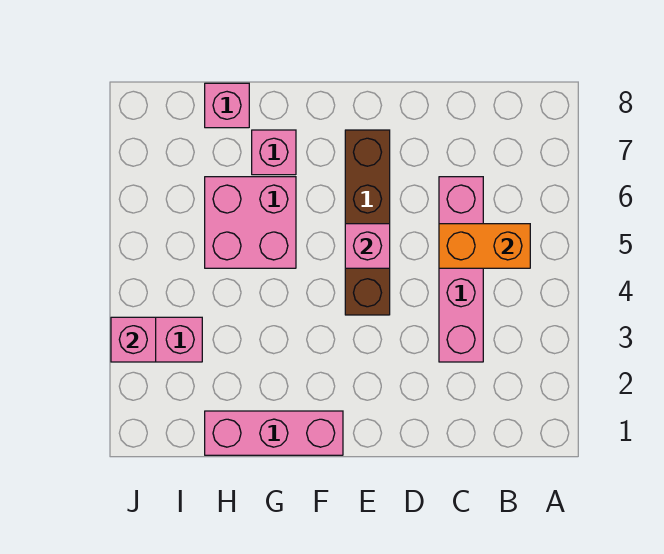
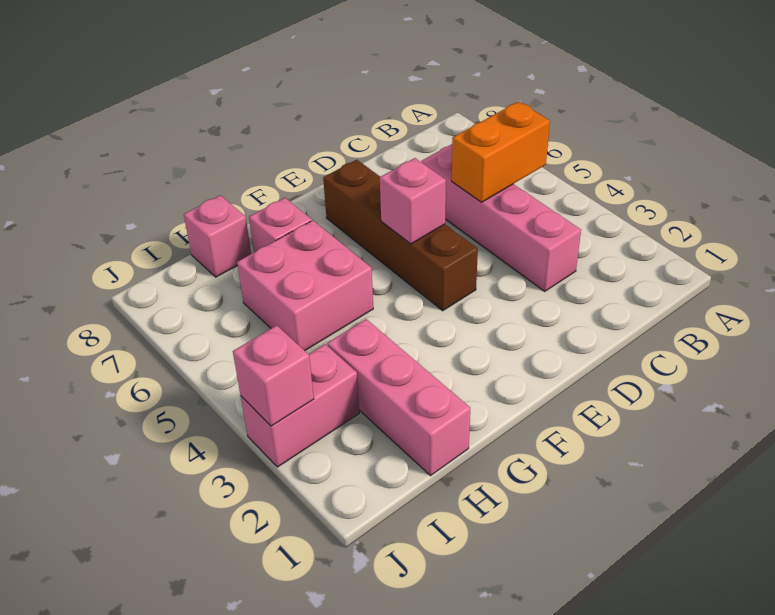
pink brick F1:H1 level 1 -> pink brick H1:H3 level 1

